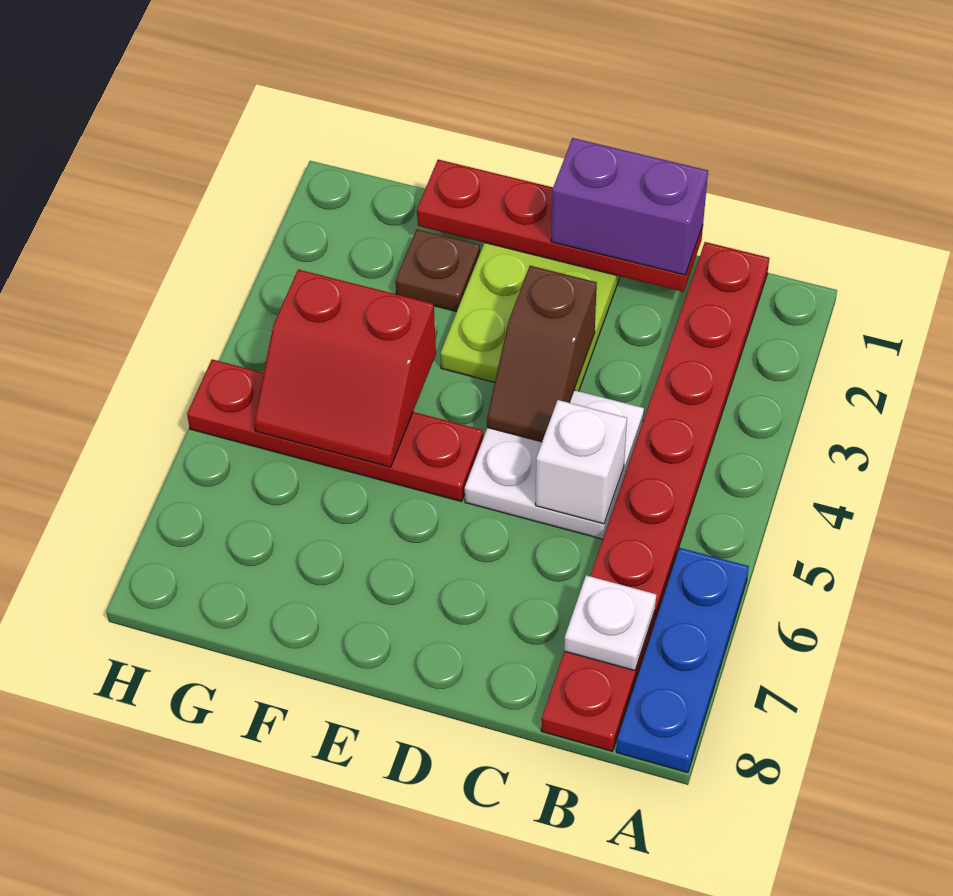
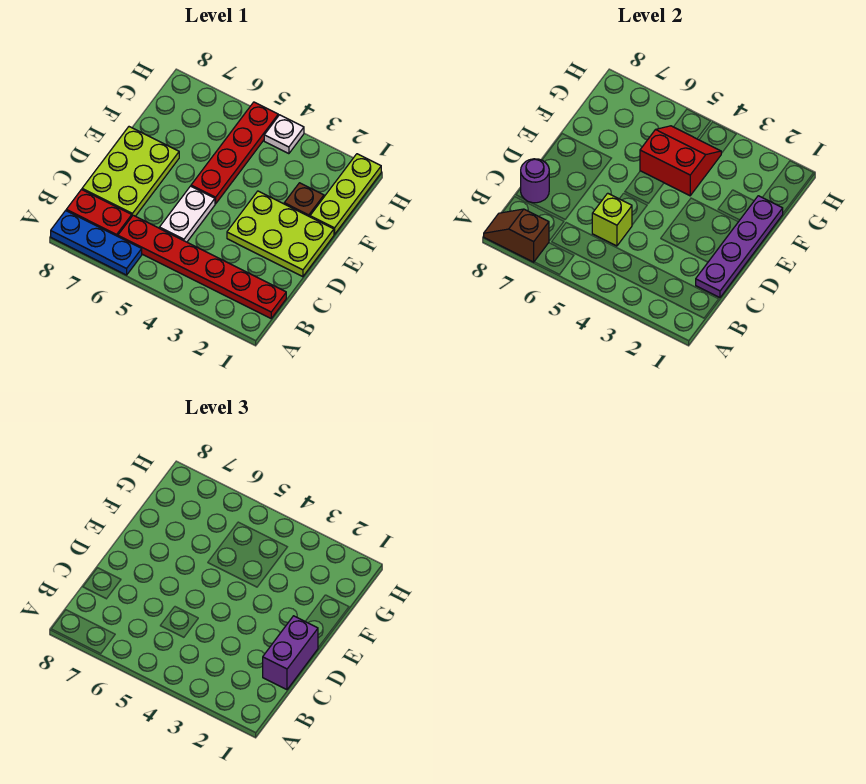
white plate B7 level 2 -> white plate H4 level 1
red plate C1:F1 level 2 -> purple plate C1:F1 level 2
white plate C4:D5 level 1 -> white plate C5:D5 level 1
white brick C5 level 2 -> lime brick C5 level 2
none -> lime plate C7:E8 level 1
none -> purple round brick C8 level 2
brown slope D3:D4 level 2 top 3 -> brown slope A7:A8 level 2 top 7
none -> lime plate F1:H1 level 1
red slope F4:G5 level 2 top 4 -> red slope F4:G5 level 2 top F

